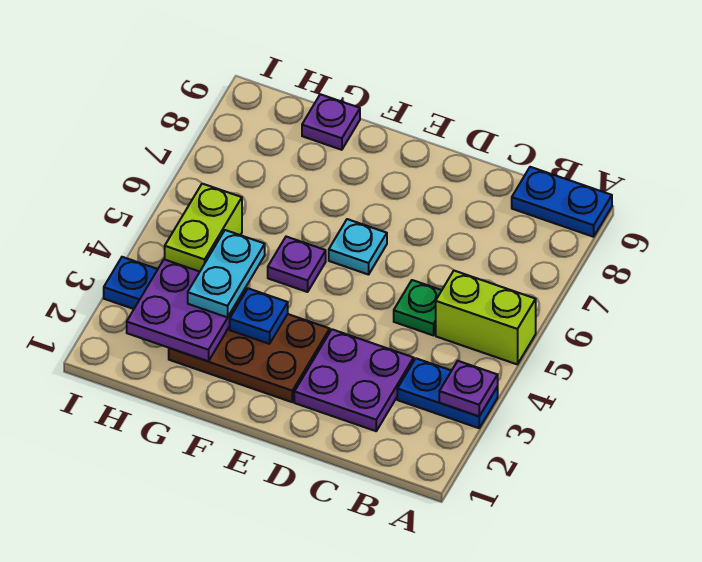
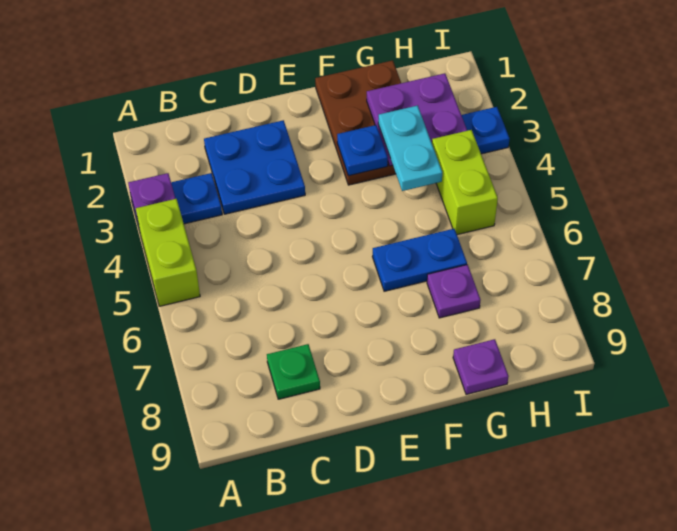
lime brick A5:B5 level 1 -> lime brick A4:A5 level 1
blue plate A9:B9 level 1 -> blue plate F6:G6 level 1
purple plate C2:D3 level 1 -> blue plate C2:D3 level 1
green plate C5 level 1 -> green plate C8 level 1
brown plate E2:G3 level 1 -> brown plate F1:G3 level 1
cyan plate E6 level 1 -> none
purple plate F5 level 1 -> purple plate G7 level 1

